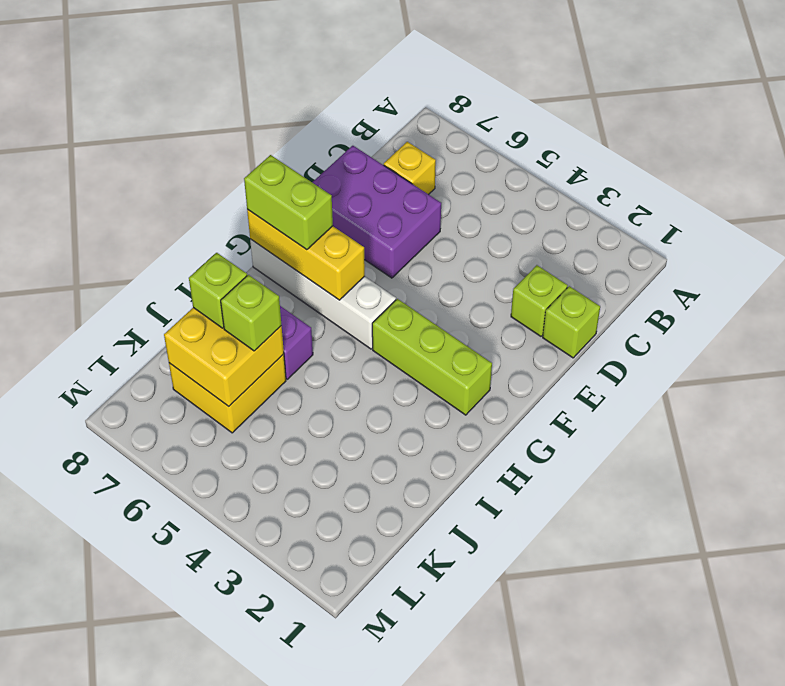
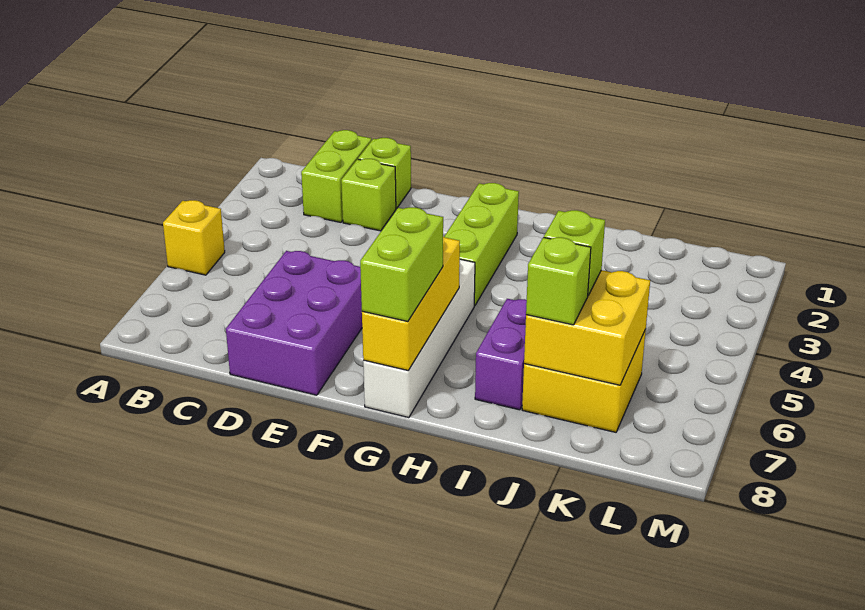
none -> lime brick C1:C2 level 1
yellow brick C7 level 1 -> yellow brick A5 level 1

